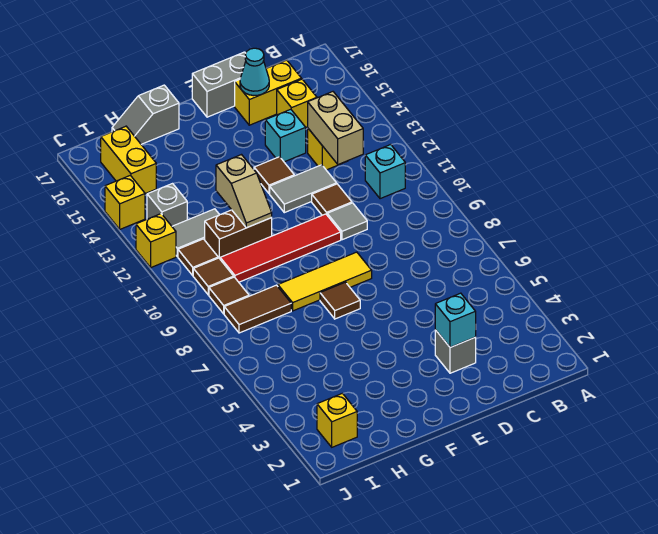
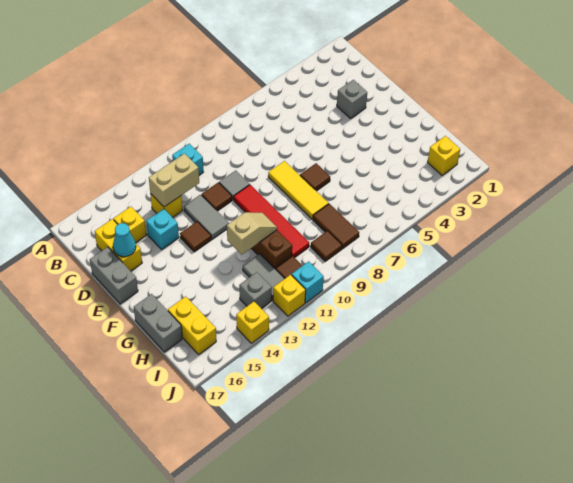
cyan brick D3 level 2 -> cyan brick J11 level 1
grey slope G17:H17 level 1 top G -> grey brick G17:H17 level 1
brown tile I10 level 1 -> none
yellow brick I15:I16 level 1 -> yellow brick H16:I16 level 1

